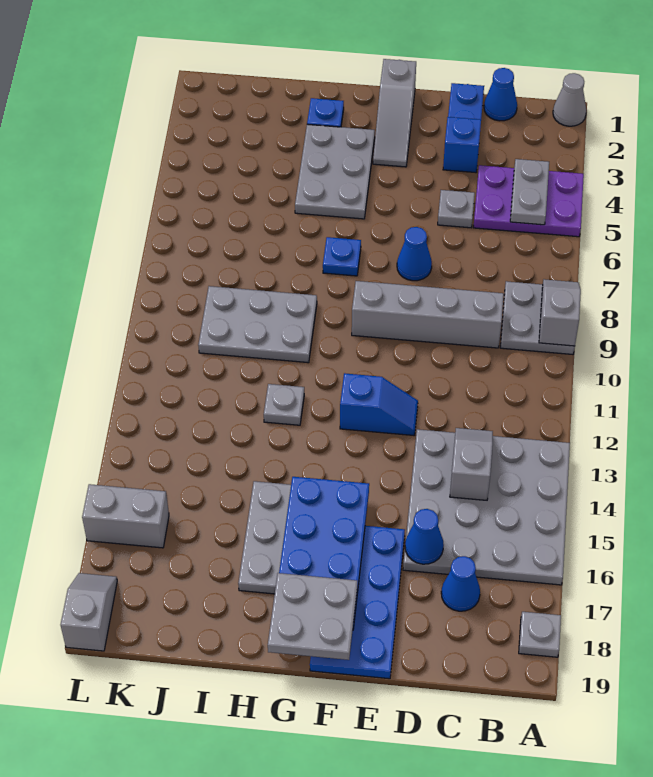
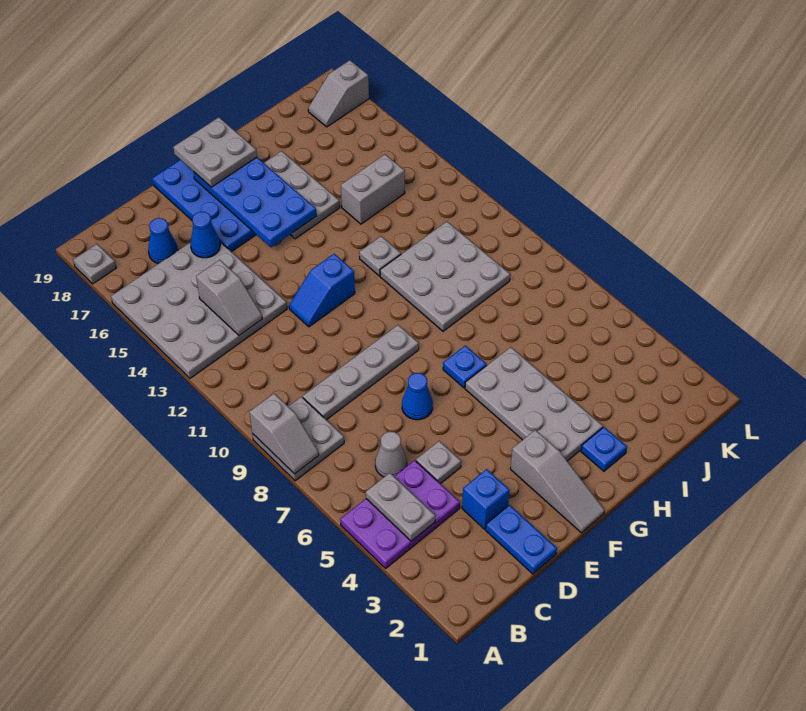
grey cone A1 level 1 -> grey cone C6 level 1
blue cone C1 level 1 -> none
grey brick C9:F9 level 1 -> grey plate C9:F9 level 1
grey slope F1:F3 level 1 top 1 -> grey slope F1:F3 level 1 top 3
grey plate G3:H5 level 1 -> grey plate G3:H6 level 1
grey plate H9:J10 level 1 -> grey plate H9:J11 level 1
grey brick K16:L16 level 1 -> grey brick I14:J14 level 1
grey slope L18:L19 level 1 top 19 -> grey slope K18:L18 level 1 top L

